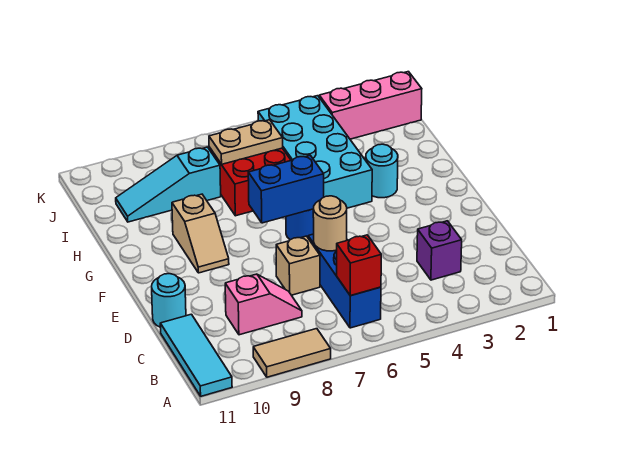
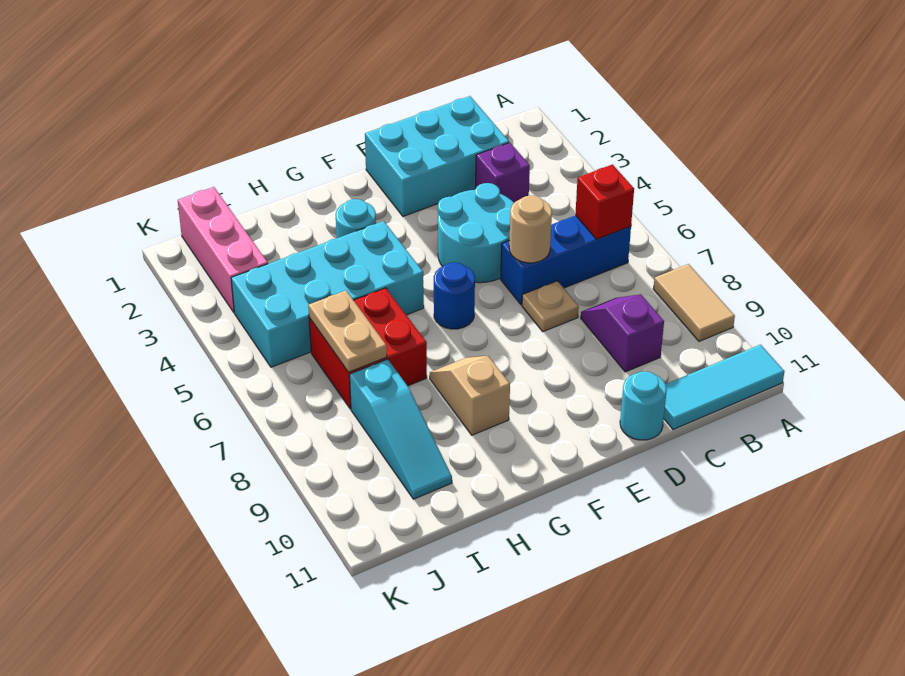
none -> cyan brick C1:E2 level 1
pink slope C8:C9 level 1 top 9 -> purple slope C8:C9 level 1 top 9
none -> cyan round brick D4:E5 level 1
tan brick D7 level 1 -> tan plate D7 level 1
blue brick F6:F7 level 2 -> none
tan slope F9:G9 level 1 top G -> tan slope G8:G9 level 1 top 9

